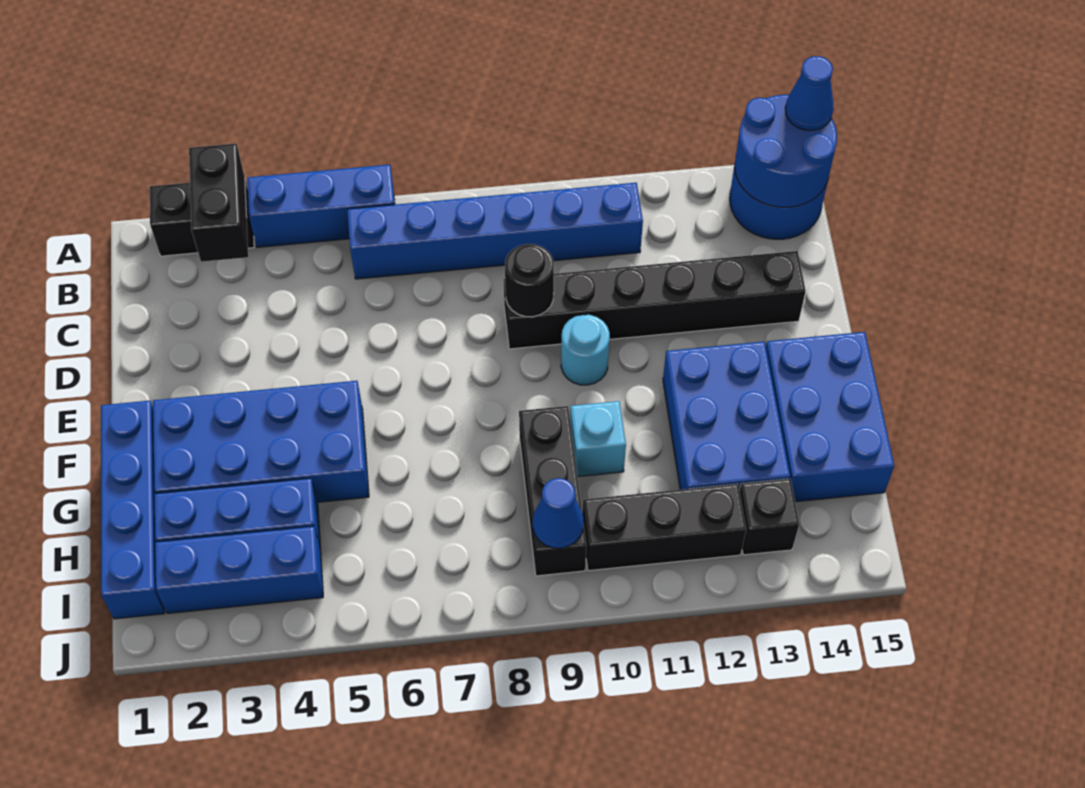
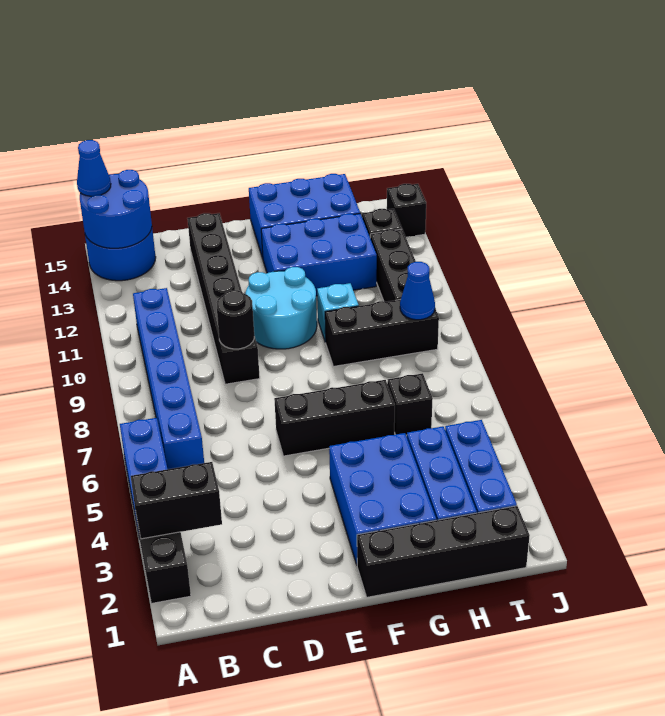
none -> black brick E6:G6 level 1
cyan round brick E10 level 1 -> cyan round brick E10:F11 level 1
blue brick F1:I1 level 1 -> black brick F1:I1 level 1
blue brick F2:G5 level 1 -> blue brick F2:G4 level 1
none -> black brick H6 level 1
none -> black brick J14 level 1

